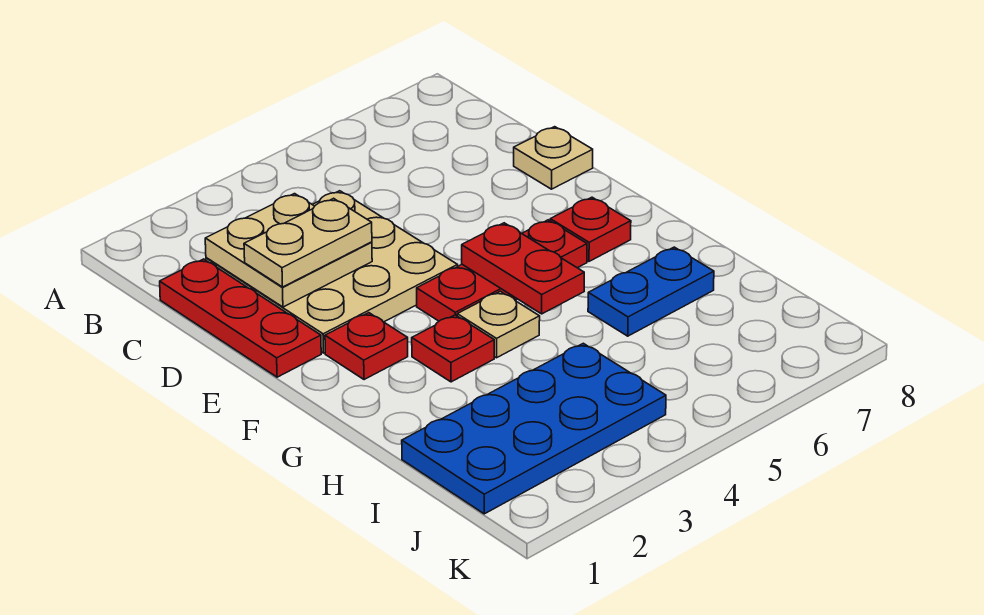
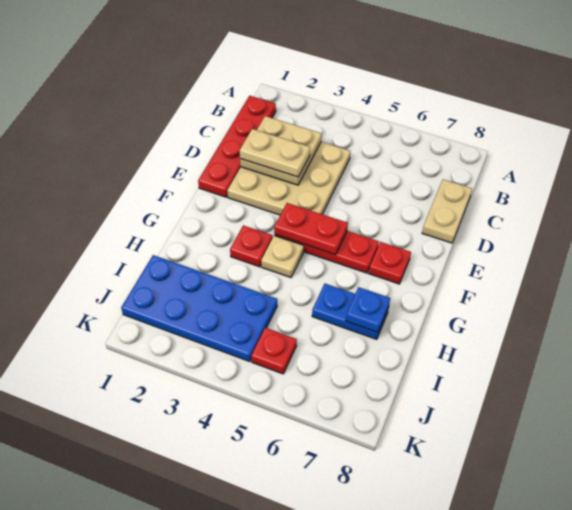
red plate C1:E1 level 1 -> red plate B1:E1 level 1
tan plate D8 level 1 -> tan plate C8:D8 level 1
red plate F2 level 1 -> red plate J5 level 1
red plate F5:G5 level 2 -> red plate F4:F5 level 2
none -> blue plate H7 level 2

